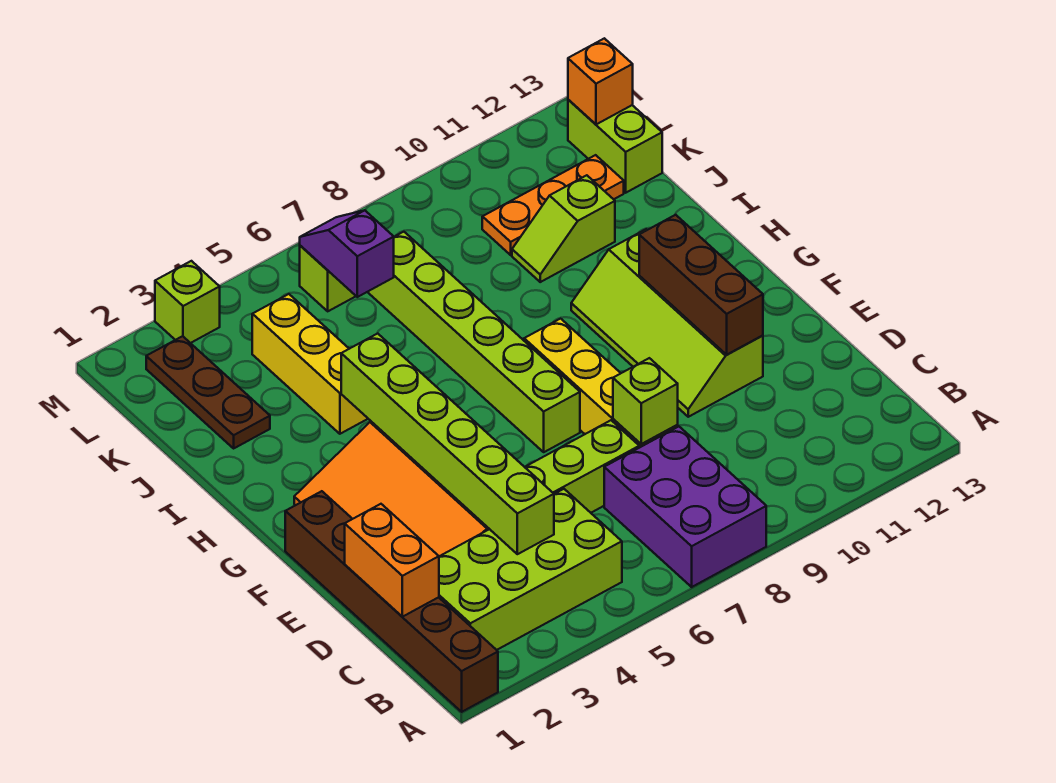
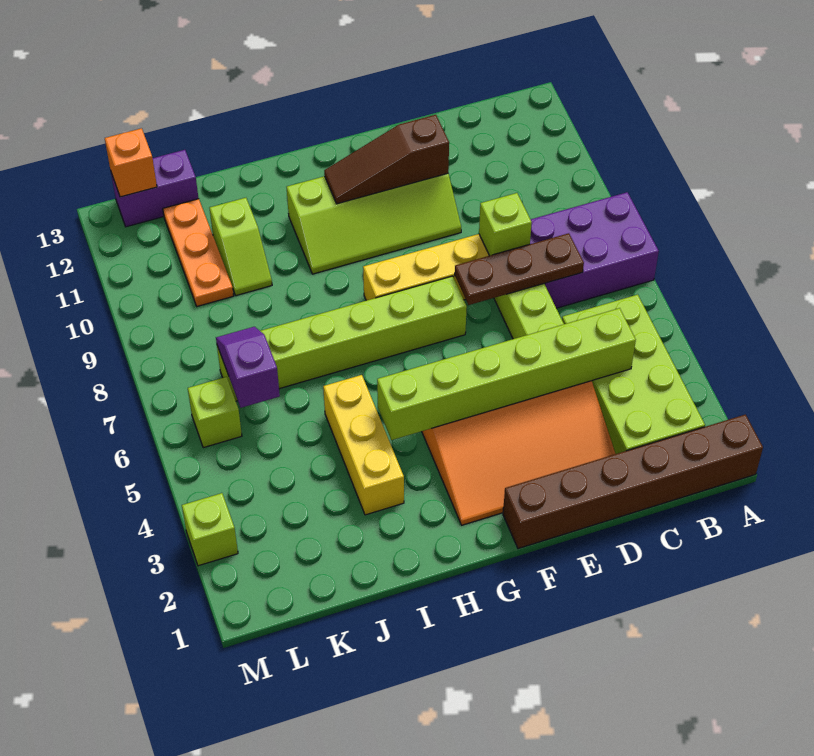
orange brick C1:D1 level 2 -> none
brown brick E11:G11 level 2 -> brown slope E11:G11 level 2 top E
yellow brick I4:K4 level 1 -> yellow brick I3:I5 level 1
brown plate J2:L2 level 1 -> brown plate C7:E7 level 2
purple slope K6:L6 level 2 top K -> purple slope K6:K7 level 2 top 6
lime brick K13:L13 level 1 -> purple brick K13:L13 level 1

